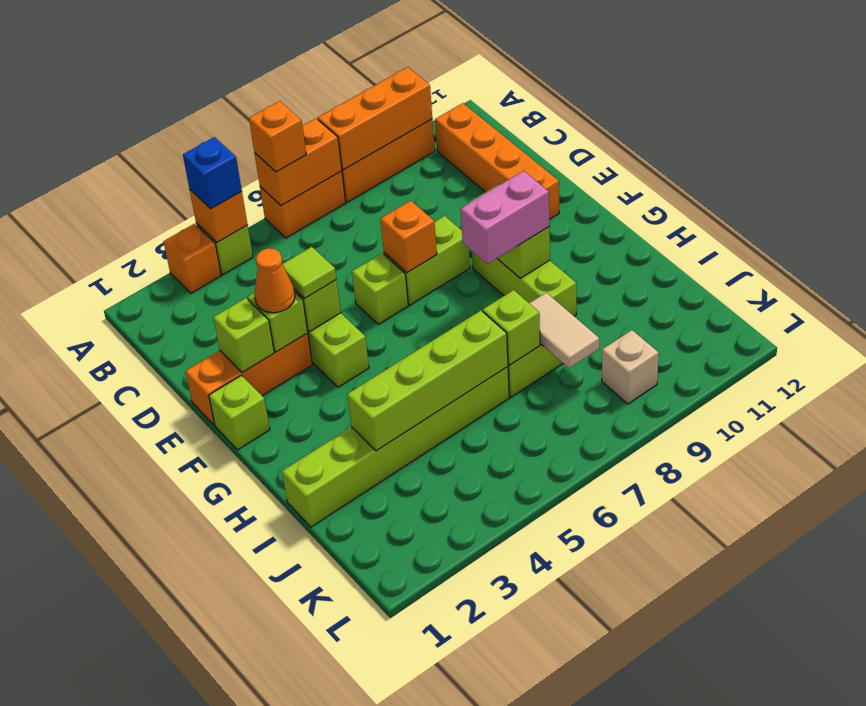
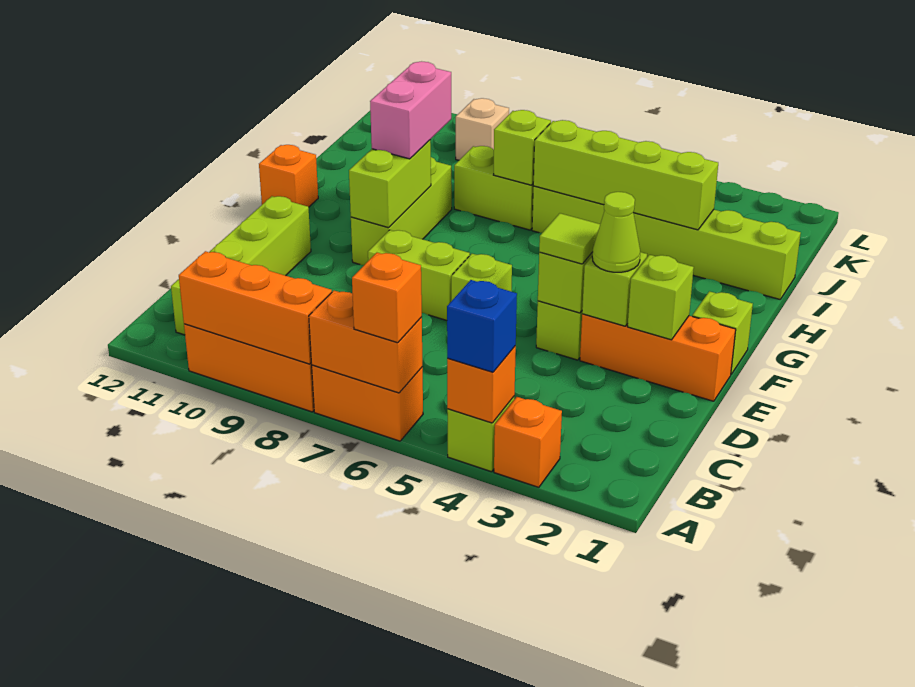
orange brick B11:E11 level 1 -> lime brick B11:E11 level 1
orange cone E3 level 3 -> lime cone E3 level 3
orange brick E7 level 2 -> orange brick G12 level 1
pink brick G8:G9 level 3 -> pink brick G9:H9 level 3
tan tile I8:J8 level 2 -> none

